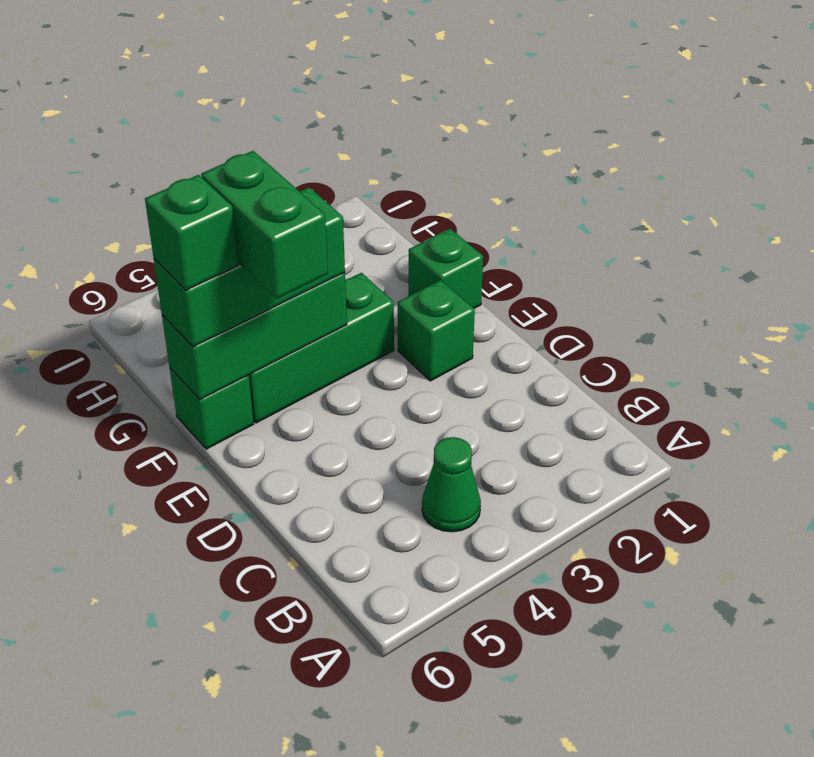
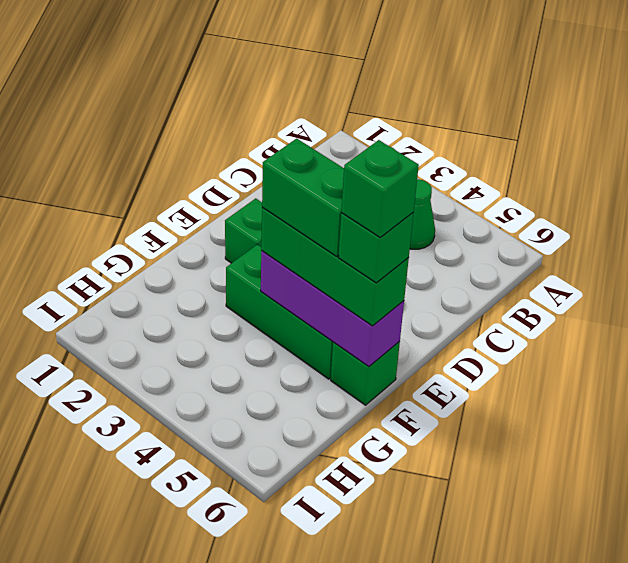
green brick E5:F5 level 4 -> green brick F4:F5 level 4
green brick F1 level 1 -> green brick F6 level 5
green brick F4:F6 level 2 -> purple brick F4:F6 level 2

